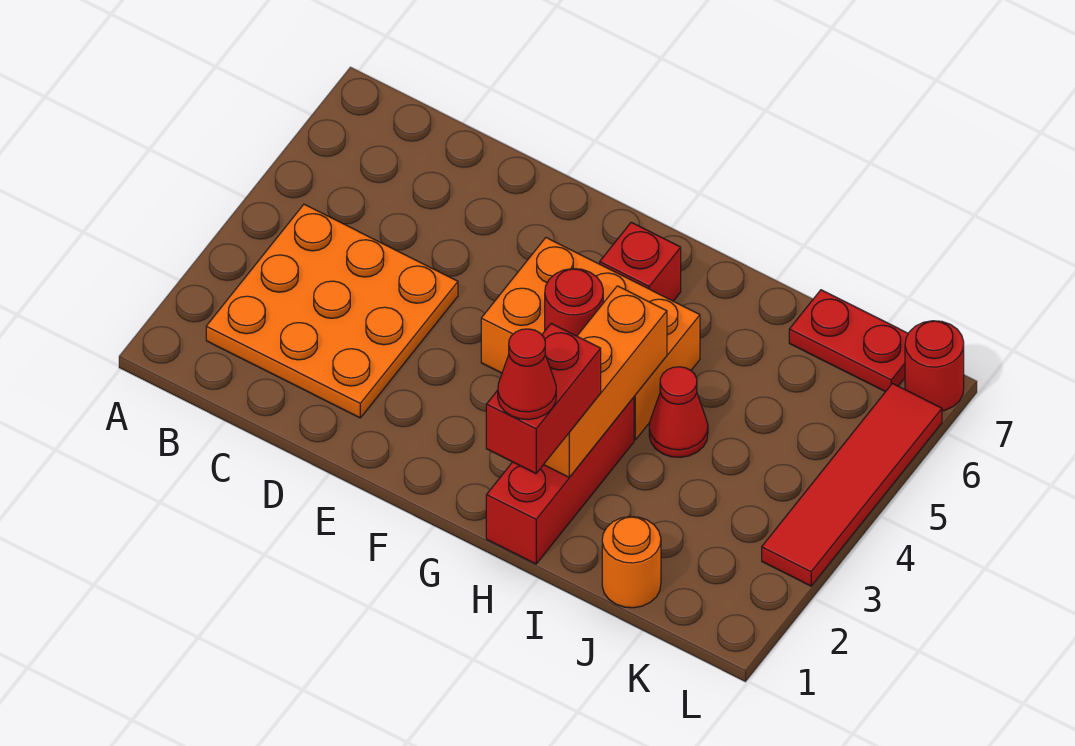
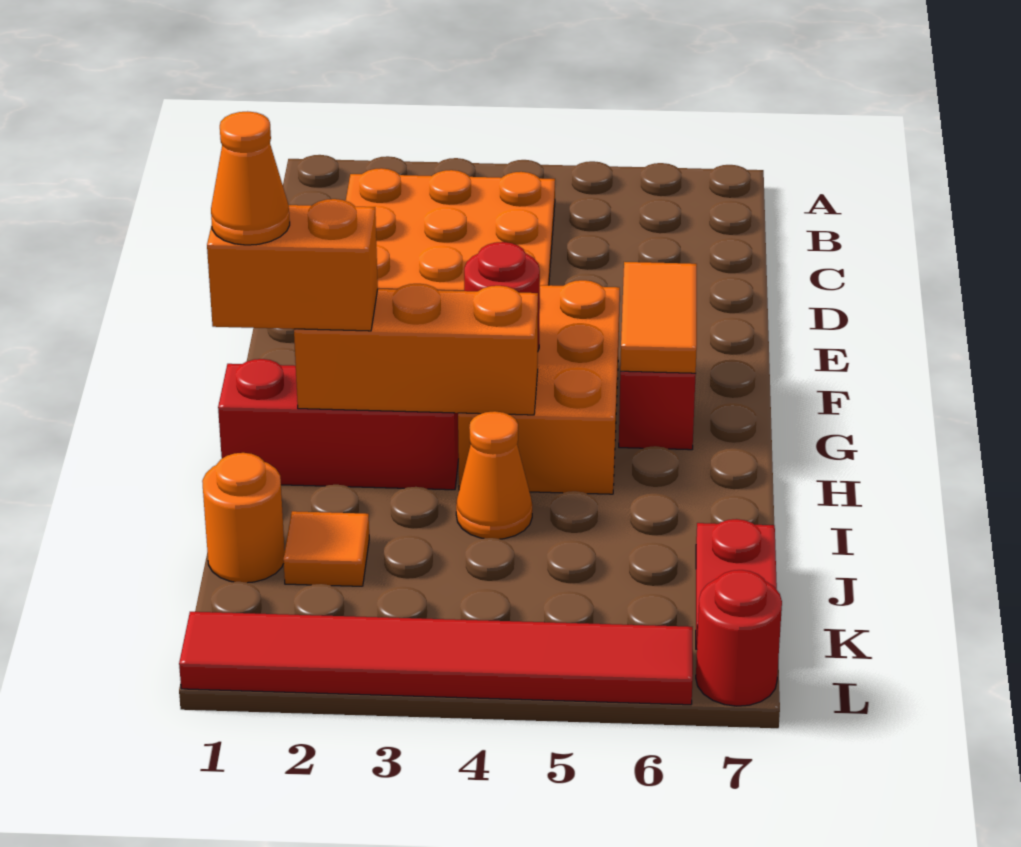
none -> orange tile F6:G6 level 2
red brick H1:H2 level 3 -> orange brick H1:H2 level 3
red cone H1 level 4 -> orange cone H1 level 4
red cone I4 level 1 -> orange cone I4 level 1
none -> orange tile J2 level 1
red tile L3:L6 level 1 -> red tile L1:L6 level 1

